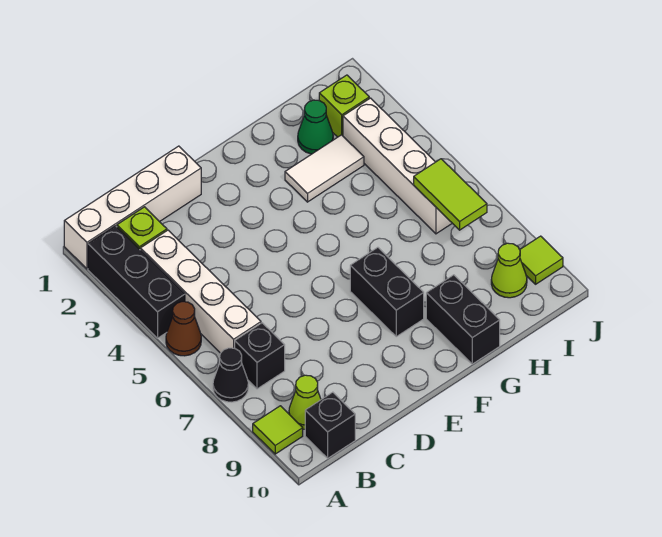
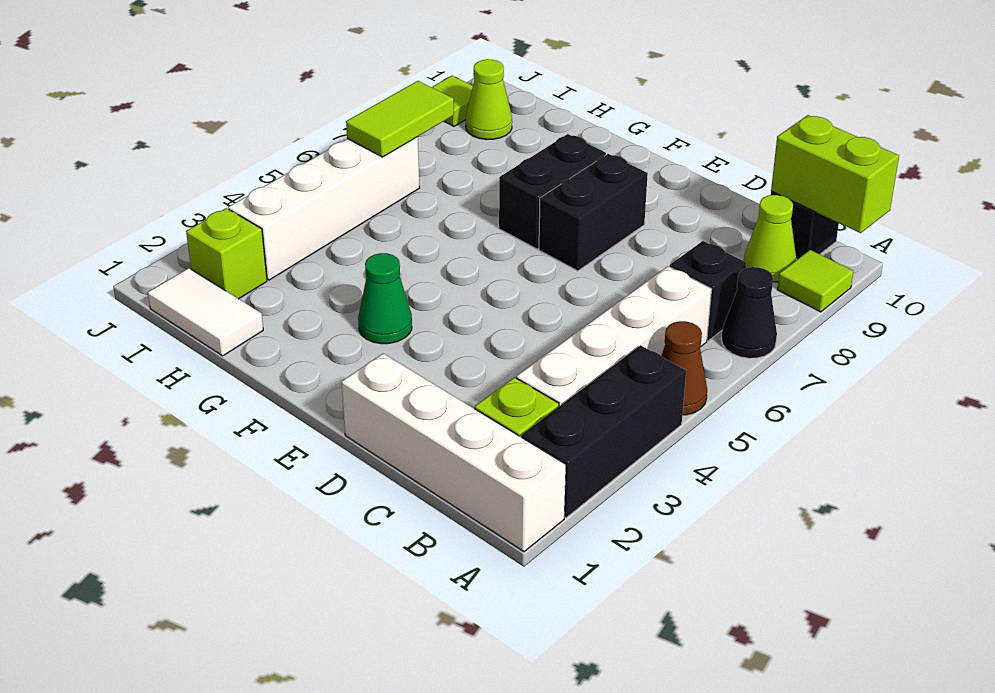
none -> lime brick A10:B10 level 2
white tile G3:H3 level 1 -> white tile H1:I1 level 1
black brick G9:G10 level 1 -> black brick E7:E8 level 1
green cone H2 level 1 -> green cone F3 level 1

